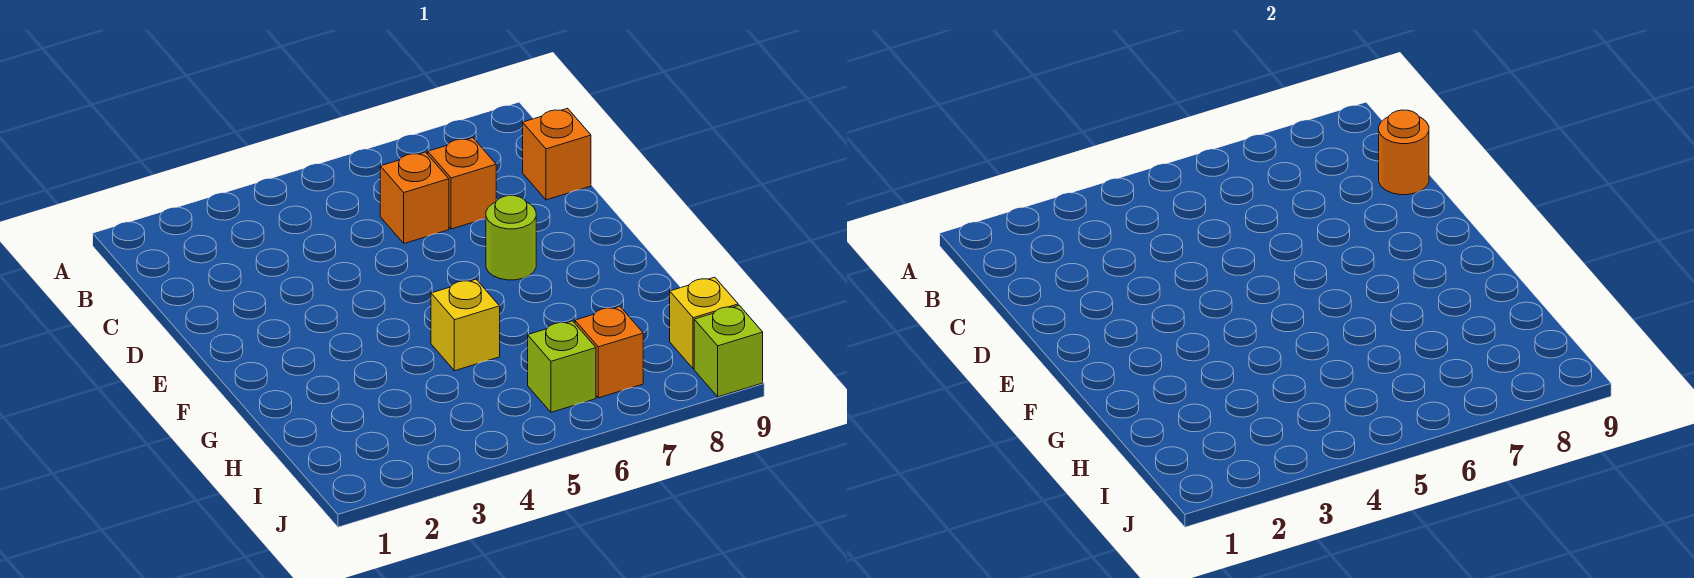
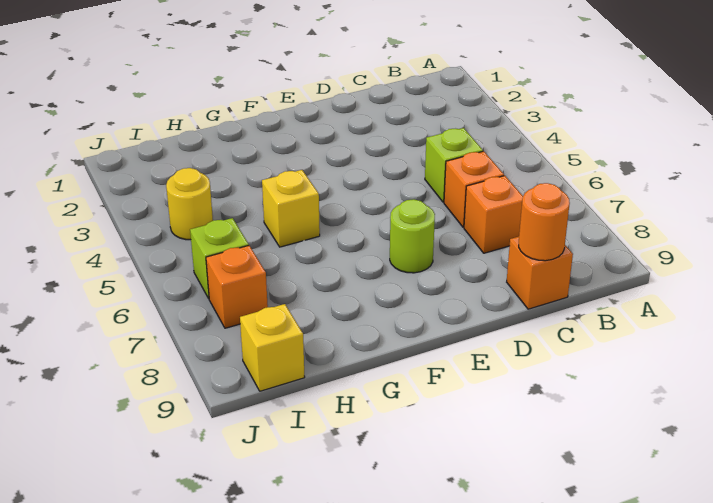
none -> yellow round brick I4 level 1
lime brick J9 level 1 -> lime brick C5 level 1

